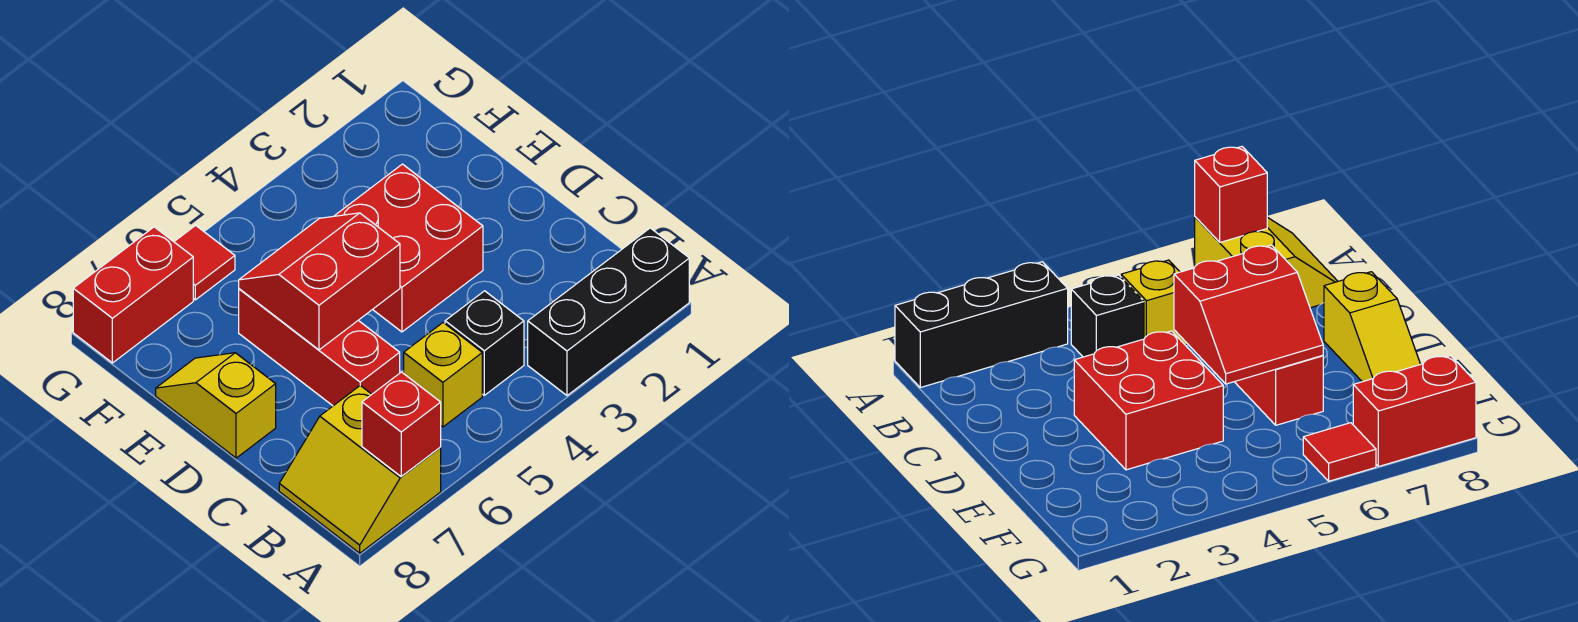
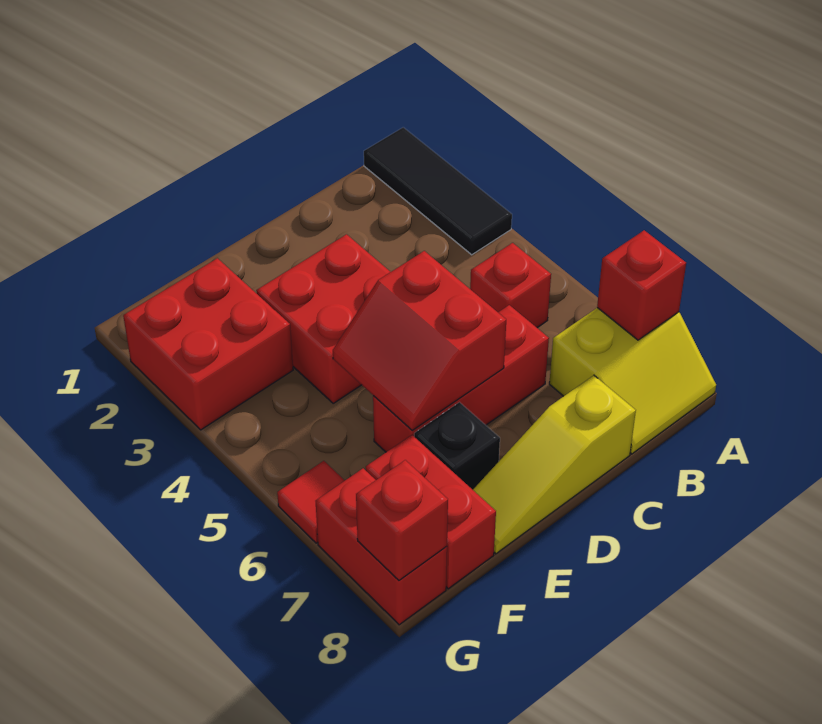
black brick A1:A3 level 1 -> black tile A1:A3 level 1
black brick B4 level 1 -> black brick E7 level 1
yellow brick B5 level 1 -> red brick B5 level 1
yellow slope D8:E8 level 1 top D -> yellow slope C8:E8 level 1 top C
none -> red brick F2:G3 level 1
none -> red brick F7:F8 level 1
none -> red brick G8 level 2

